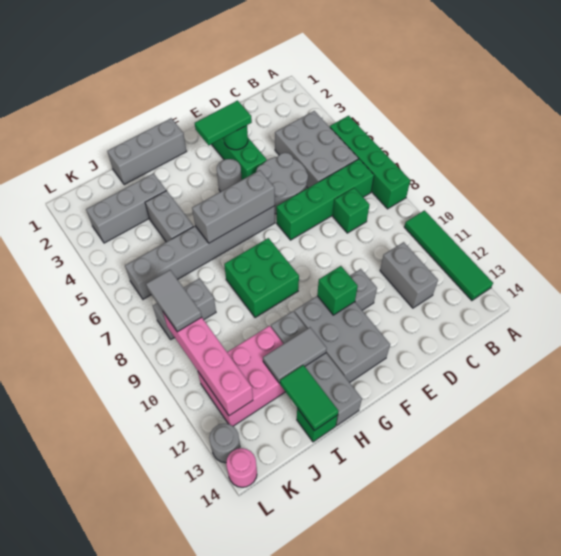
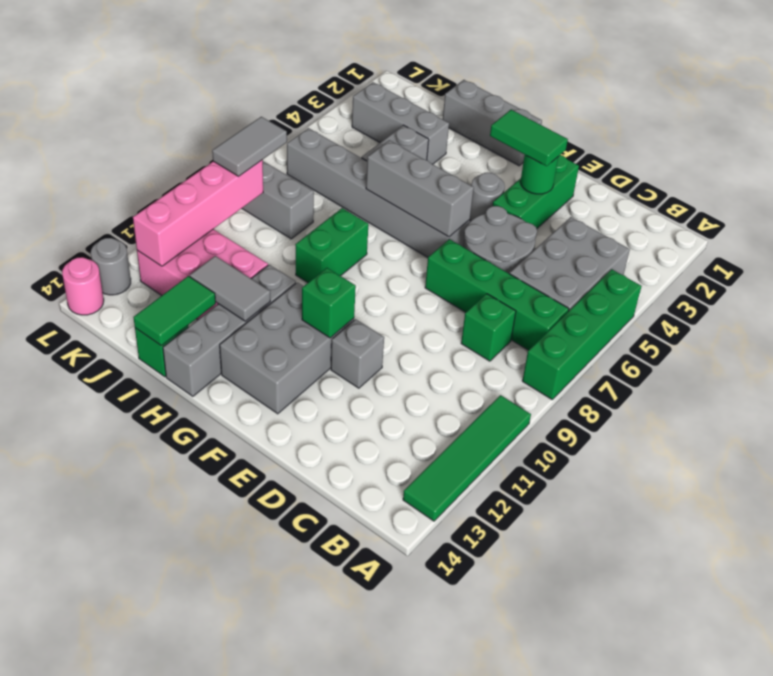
grey brick C11:C12 level 1 -> none
green brick G8:H9 level 1 -> green brick H8:H9 level 1

